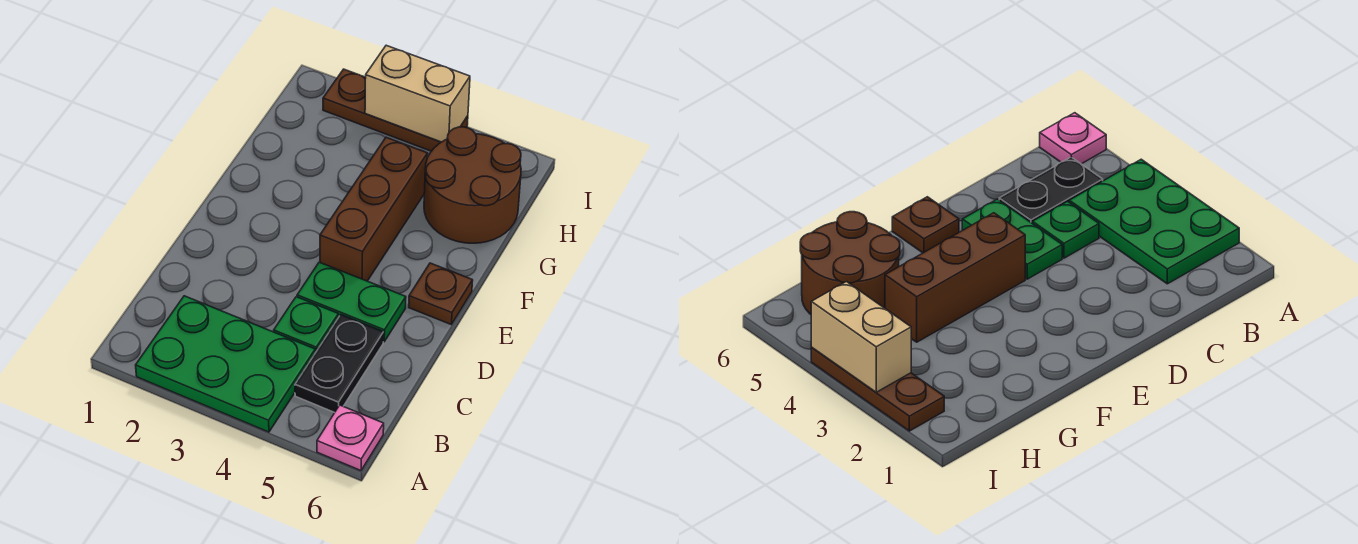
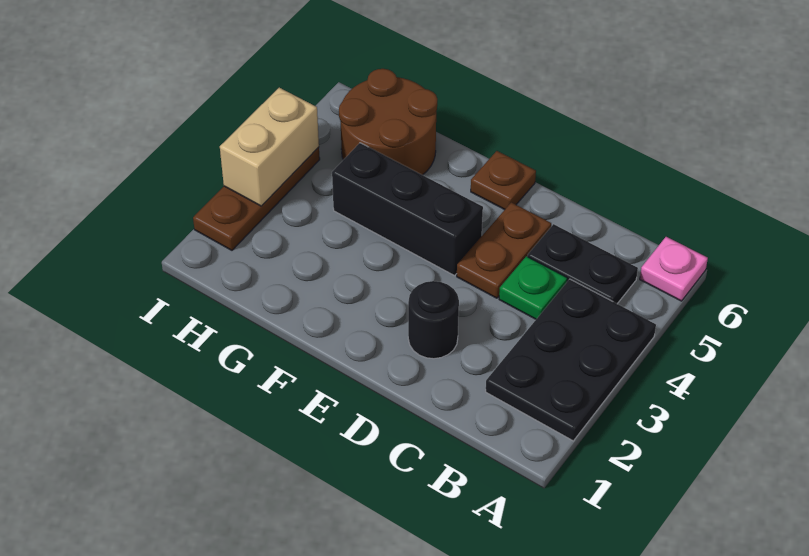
green plate A2:B4 level 1 -> black plate A2:B4 level 1
none -> black round brick D2 level 1
green plate D4:D5 level 1 -> brown plate D4:D5 level 1
brown brick E4:G4 level 1 -> black brick E4:G4 level 1

